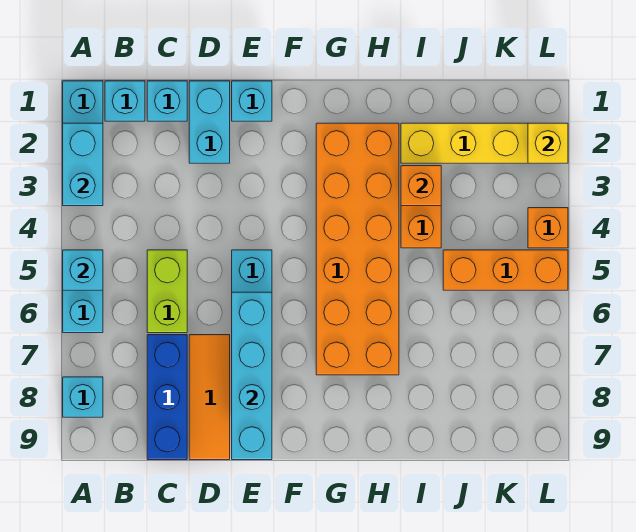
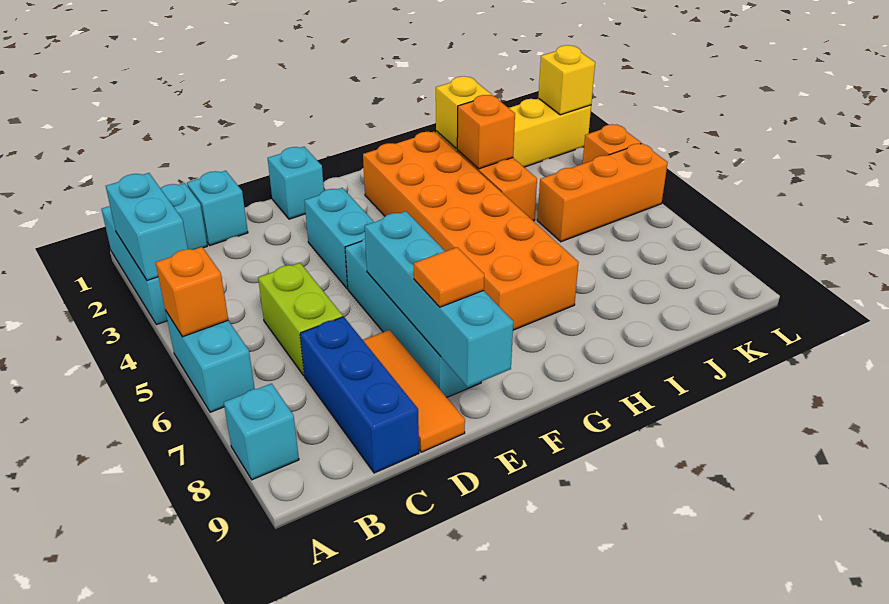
cyan brick A5 level 2 -> orange brick A5 level 2
cyan brick D1:D2 level 1 -> cyan brick E3:E4 level 1
none -> orange tile E8 level 3
none -> yellow brick I2 level 2

